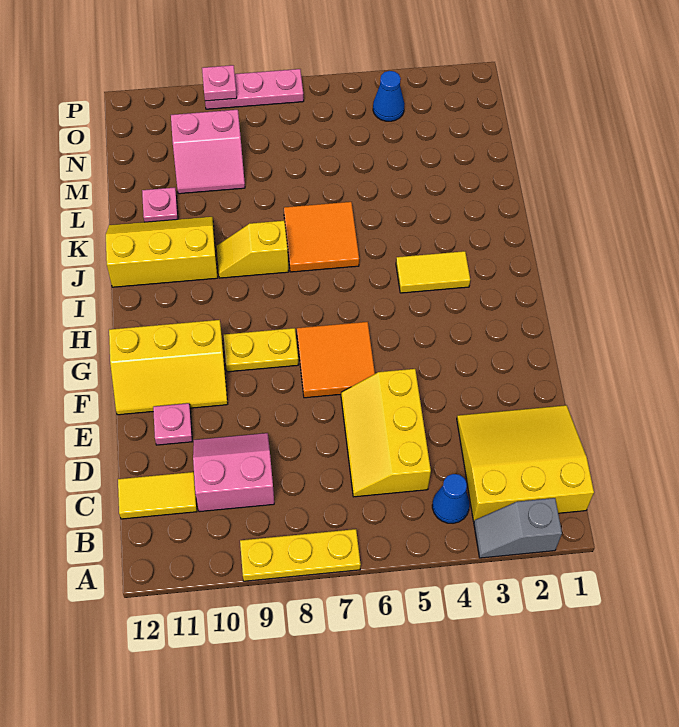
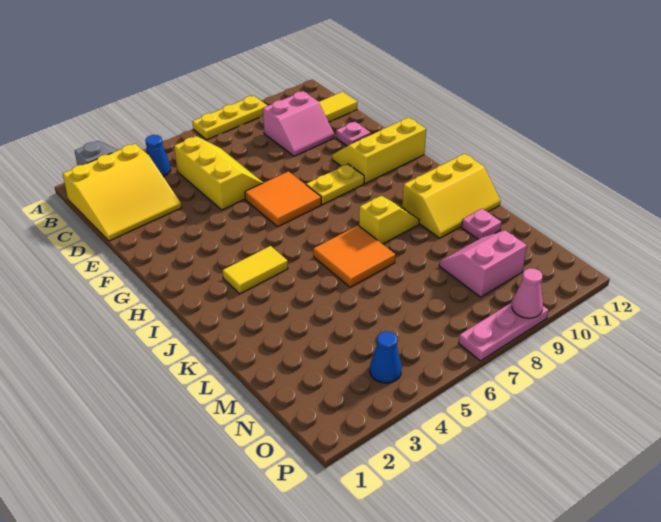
pink plate P9 level 2 -> pink cone P9 level 2

